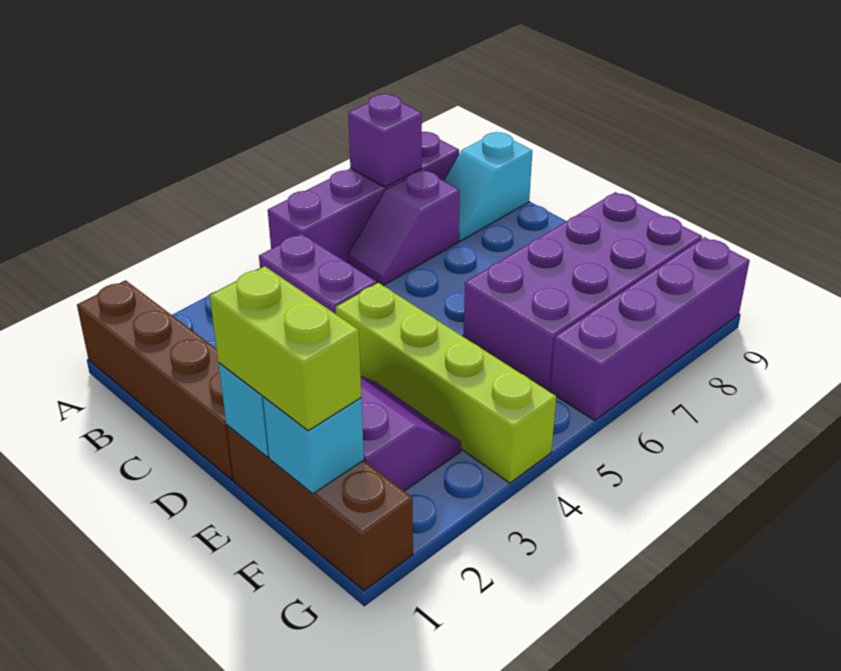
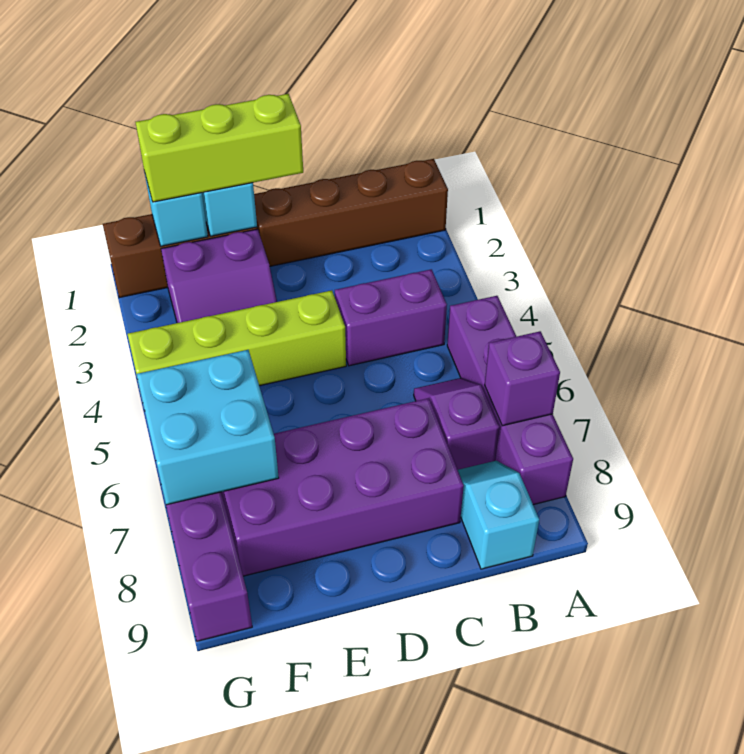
lime brick E1:F1 level 3 -> lime brick D1:F1 level 3
purple brick E6:F9 level 1 -> purple brick C7:F8 level 1
none -> cyan brick F6:G7 level 2

